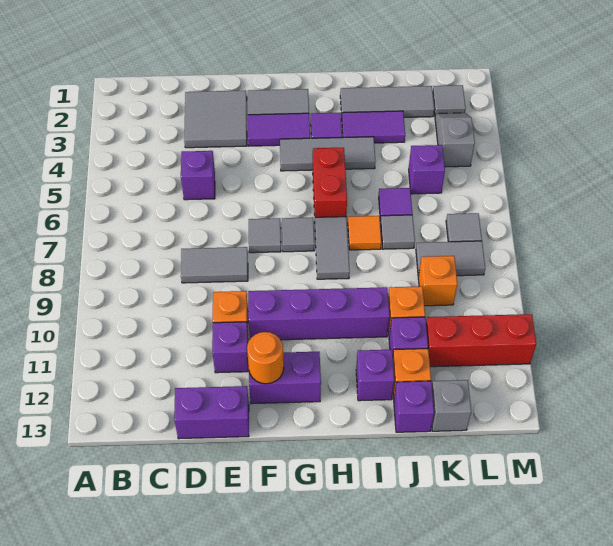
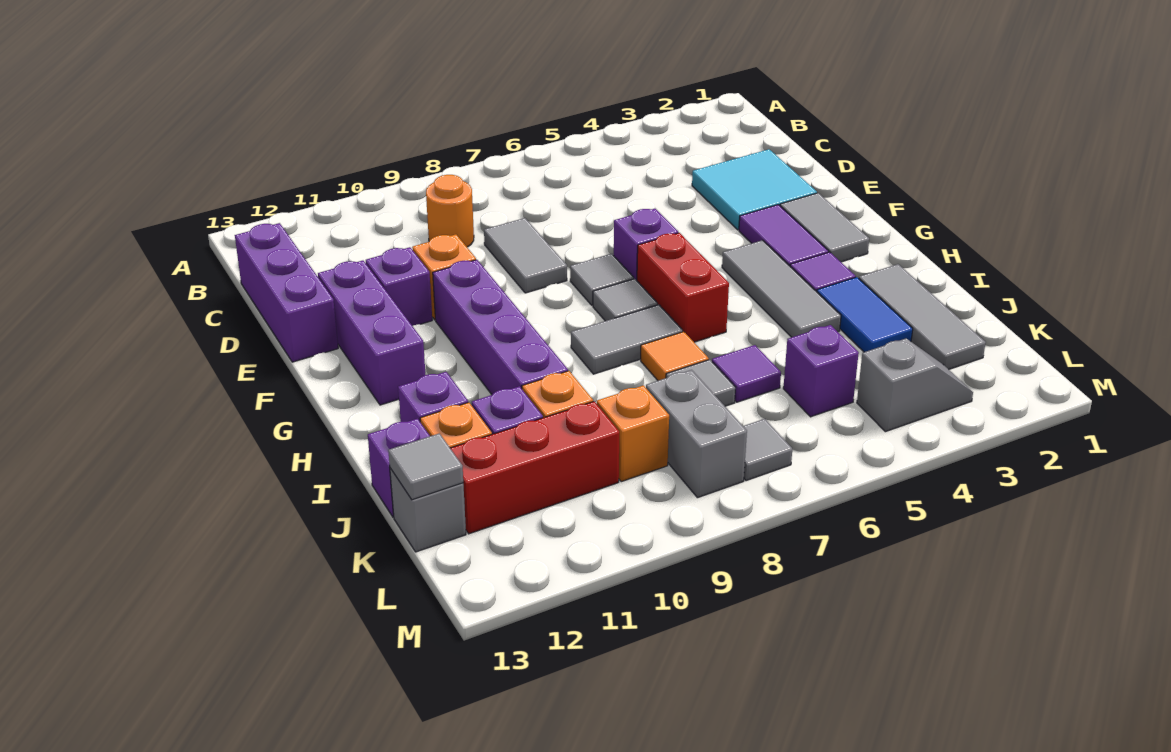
grey tile D2:E3 level 1 -> cyan tile D2:E3 level 1
purple brick D5 level 1 -> purple brick F6 level 1
purple brick D13:E13 level 1 -> purple brick C13:E13 level 1
purple brick F12:G12 level 1 -> purple brick E12:G12 level 1
orange round brick F12 level 2 -> orange round brick C9 level 1
red brick H5:H6 level 1 -> red brick G6:H6 level 1
purple tile I3:J3 level 1 -> blue tile I3:J3 level 1
grey tile K8:L8 level 1 -> grey brick K8:L8 level 1
red brick K11:M11 level 1 -> red brick K10:K12 level 1
grey tile L2 level 1 -> grey tile K13 level 2

